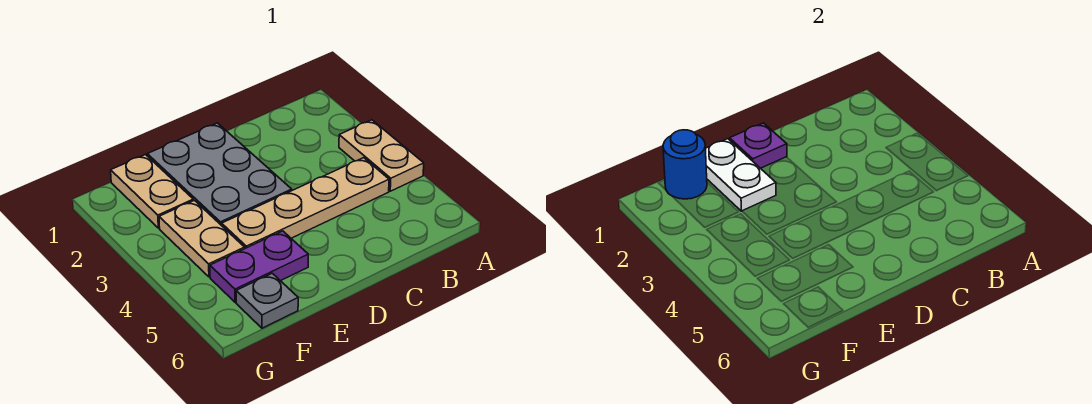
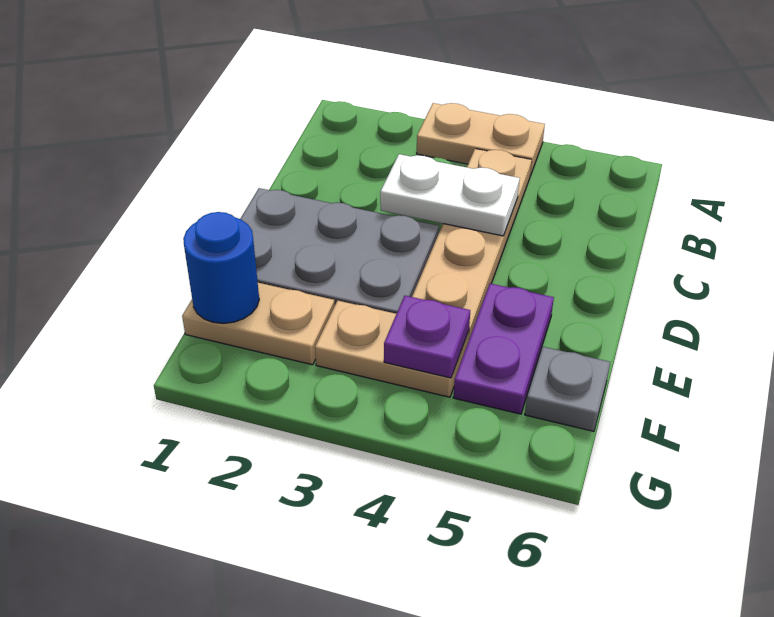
purple plate D1 level 2 -> purple plate F4 level 2
white plate E1:E2 level 2 -> white plate C3:C4 level 2

